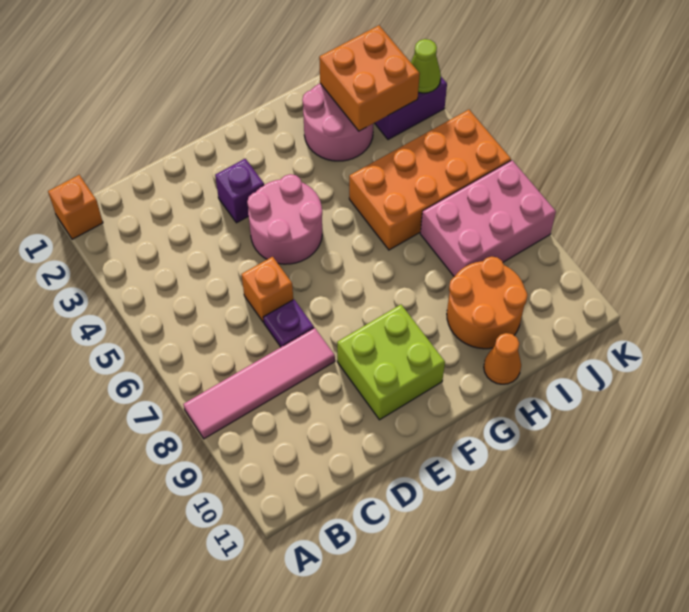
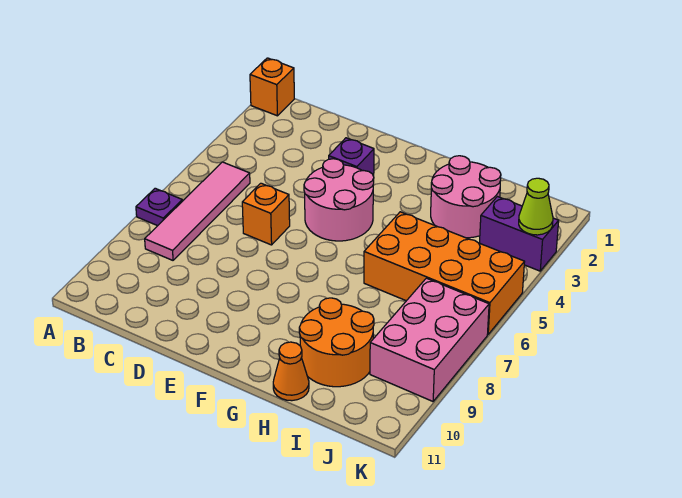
pink tile A8:D8 level 1 -> pink tile B5:B8 level 1
purple plate D7 level 1 -> purple plate A7 level 1
lime brick E9:F10 level 1 -> none
orange brick I2:J3 level 2 -> none
pink brick I7:K8 level 1 -> pink brick J7:K9 level 1

